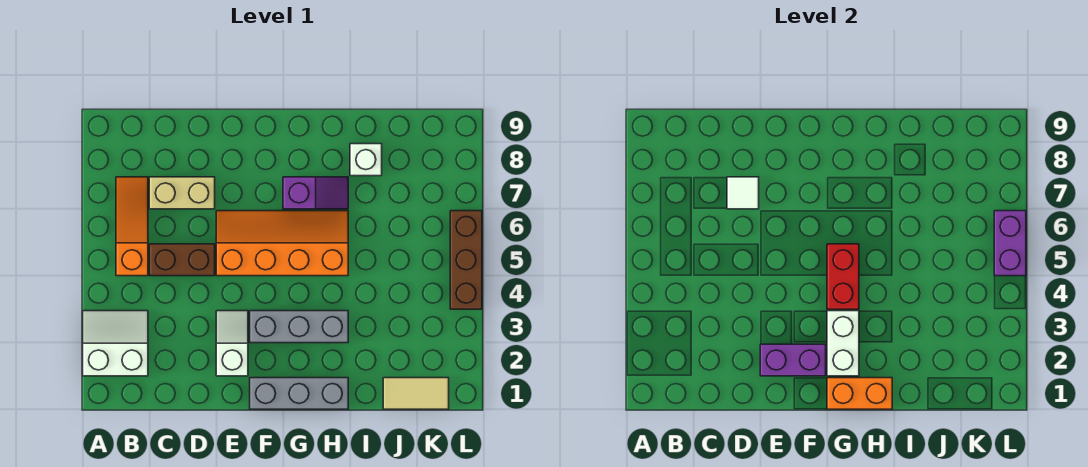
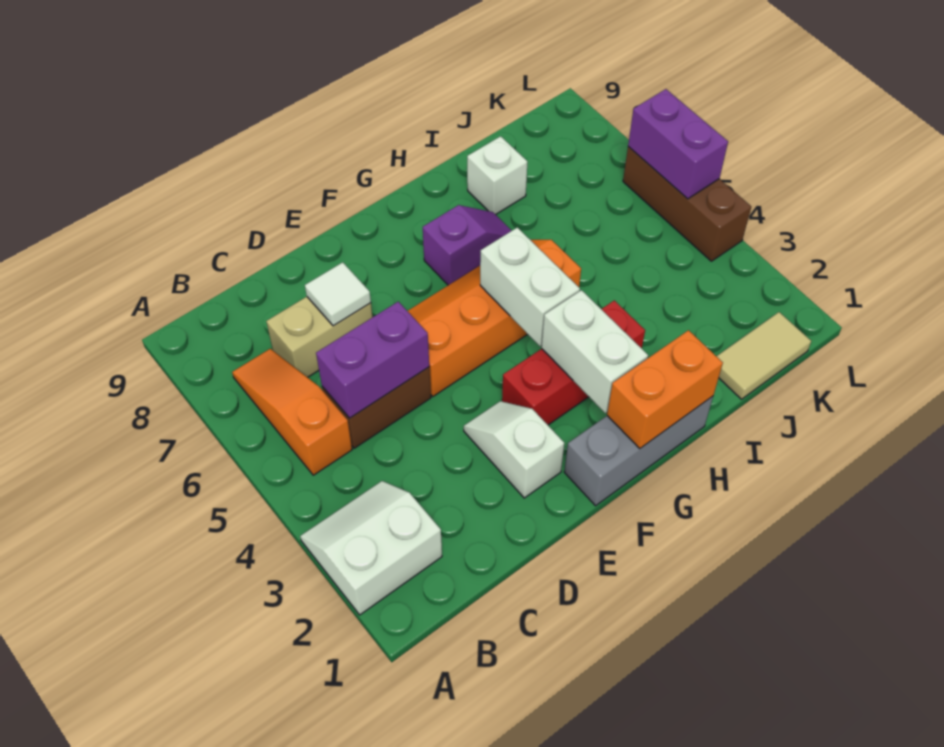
purple brick E2:F2 level 2 -> purple brick C5:D5 level 2
grey brick F3:H3 level 1 -> red brick F3:H3 level 1
red brick G4:G5 level 2 -> white brick G4:G5 level 2

